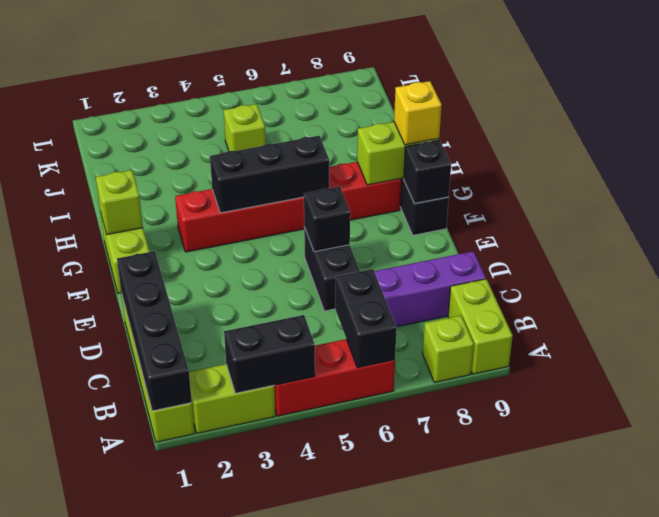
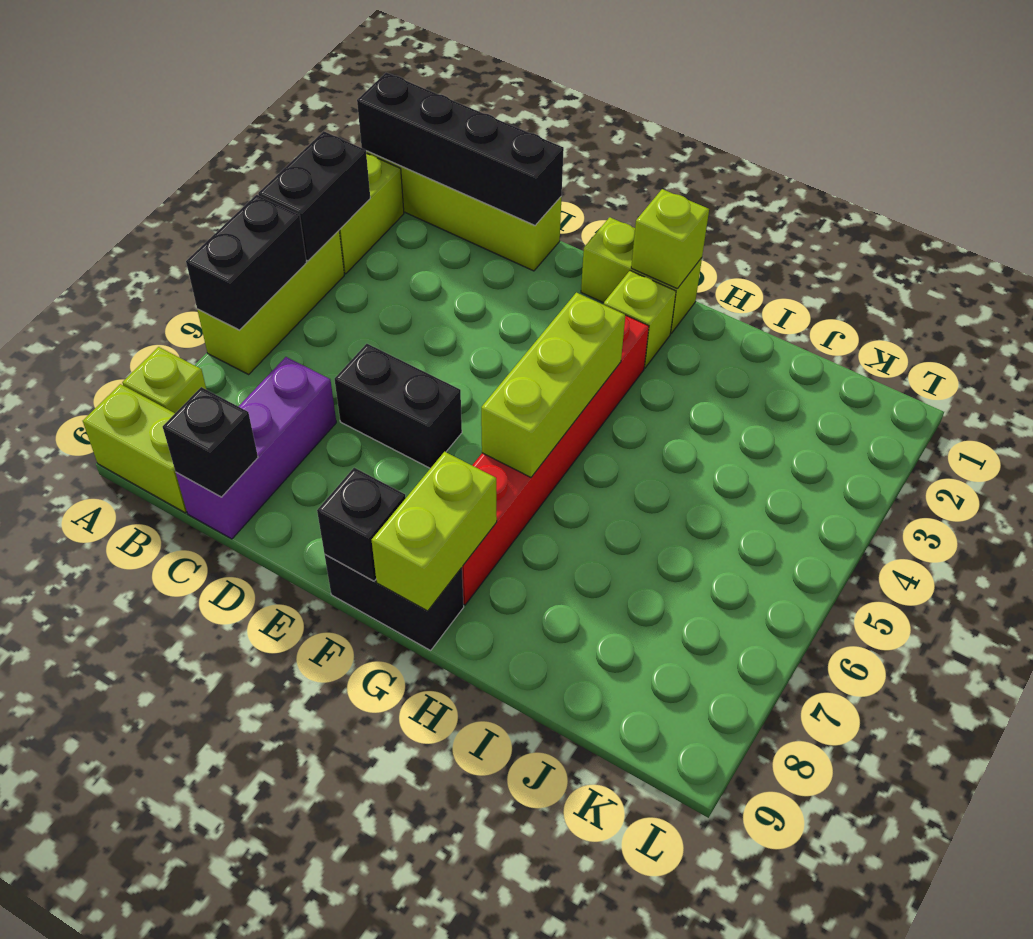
red brick A4:A6 level 1 -> lime brick A4:A6 level 1
black brick A6:B6 level 2 -> black brick A5:A6 level 2
black brick E6 level 2 -> black brick C9 level 2
black brick G4:G6 level 2 -> lime brick G4:G6 level 2
yellow brick G9 level 3 -> none
lime brick J5 level 1 -> lime brick G2 level 1

